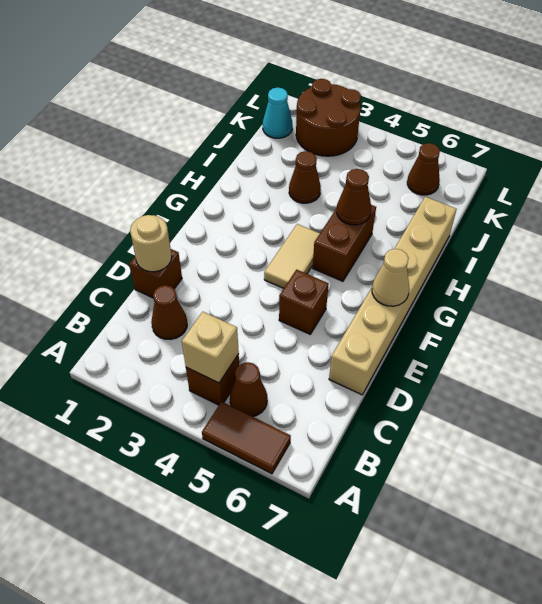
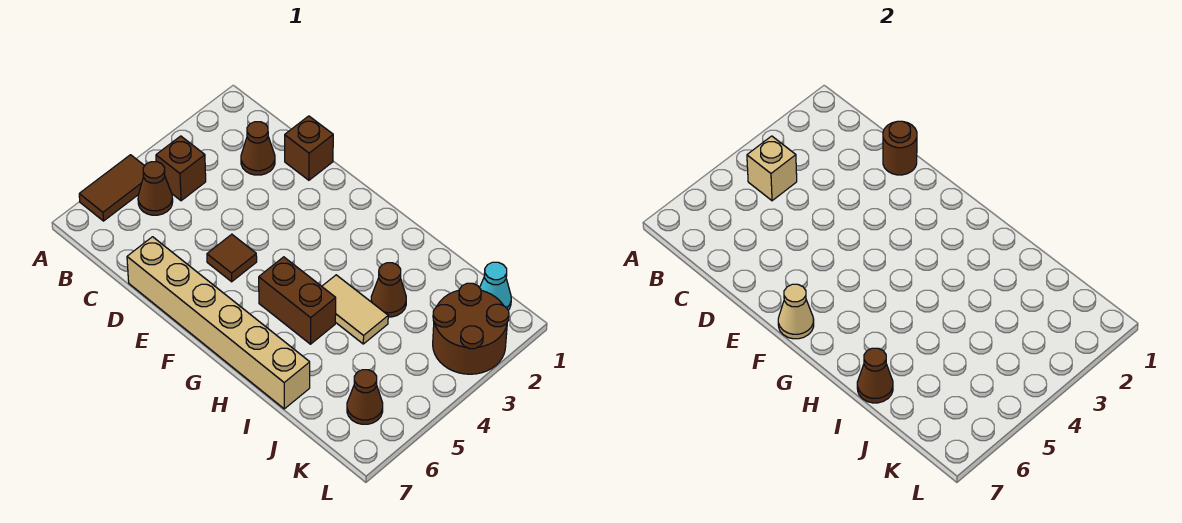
tan round brick D1 level 2 -> brown round brick D1 level 2
brown brick E5 level 1 -> brown tile E5 level 1
tan tile F4:G4 level 1 -> tan tile H4:I4 level 1
brown cone H5 level 2 -> brown cone I7 level 2

